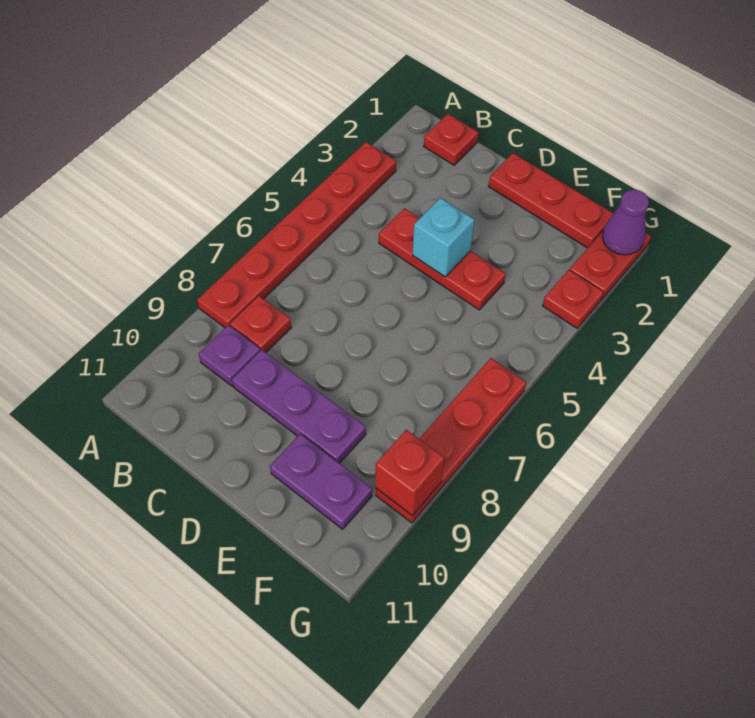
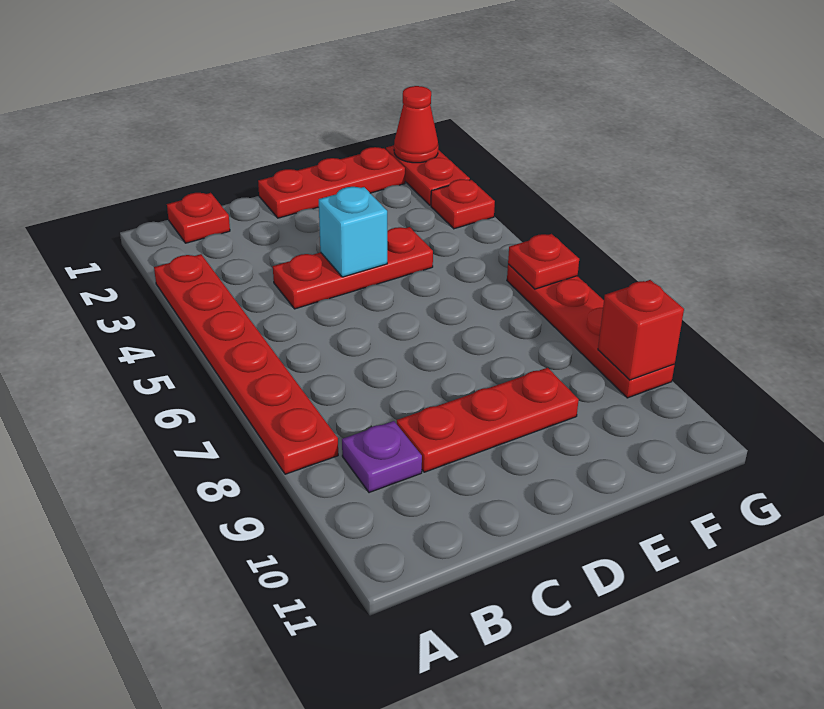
red plate B8 level 1 -> red plate G6 level 2
purple plate C9:E9 level 1 -> red plate C9:E9 level 1
purple plate E10:F10 level 1 -> none
purple cone G1 level 2 -> red cone G1 level 2

